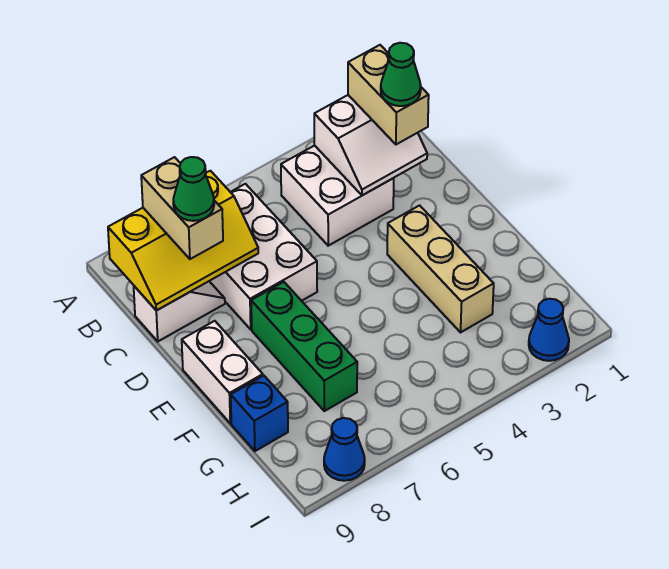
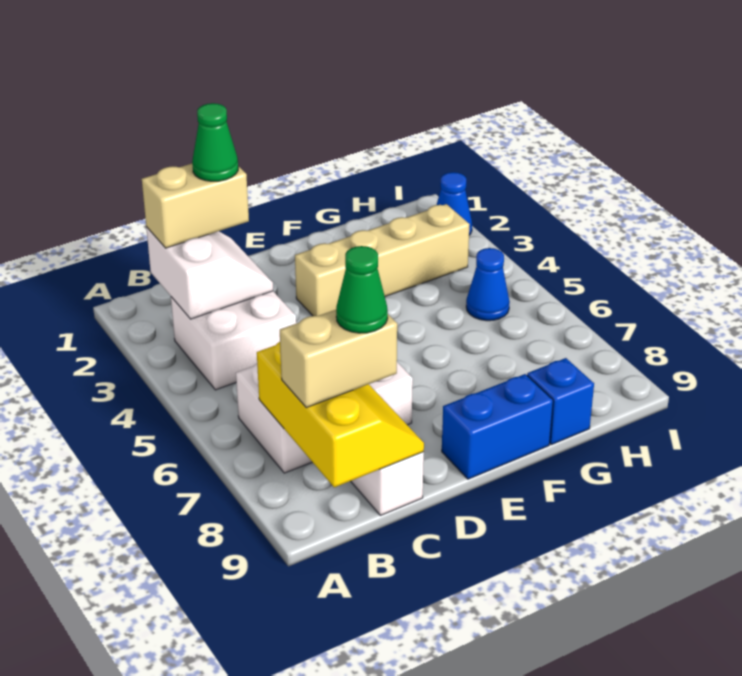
tan brick E3:G3 level 1 -> tan brick E3:H3 level 1
green brick E7:G7 level 1 -> none
white brick E9:F9 level 1 -> blue brick E9:F9 level 1
blue cone I8 level 1 -> blue cone H5 level 1

